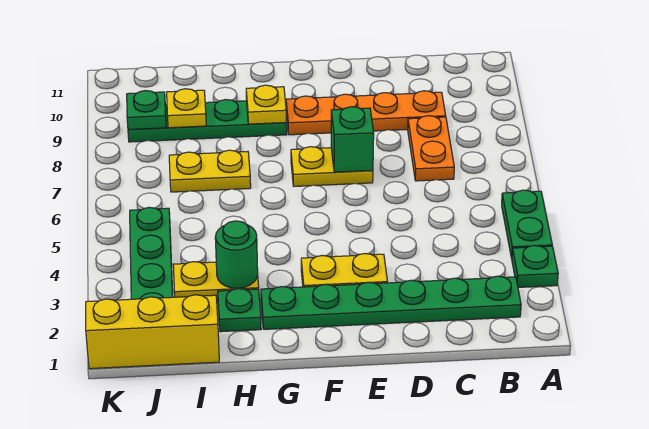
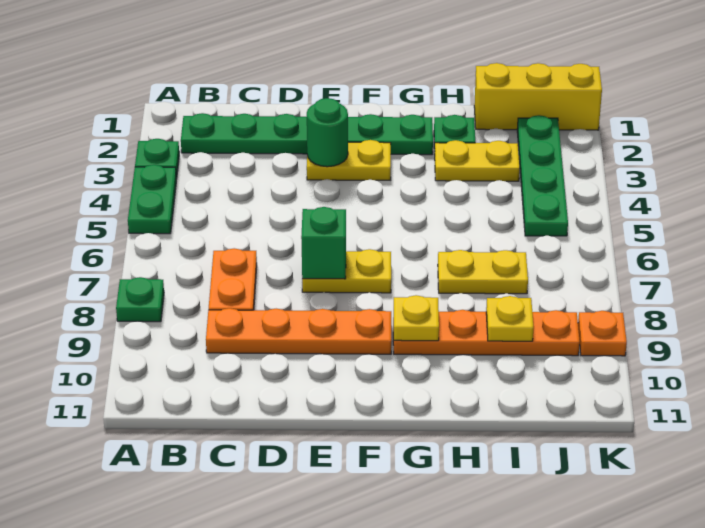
green plate G9:J9 level 1 -> orange plate G9:J9 level 1
green round brick H3 level 2 -> green round brick E3 level 2
green plate J9 level 2 -> green plate A8 level 1
none -> orange plate K9 level 1

